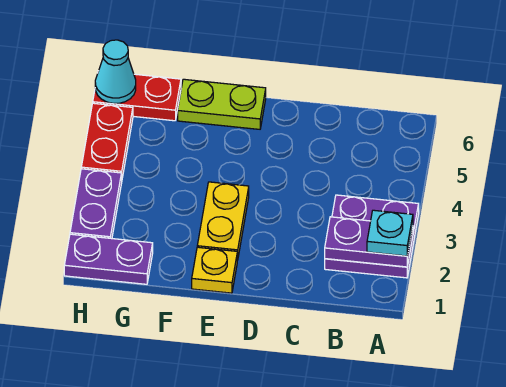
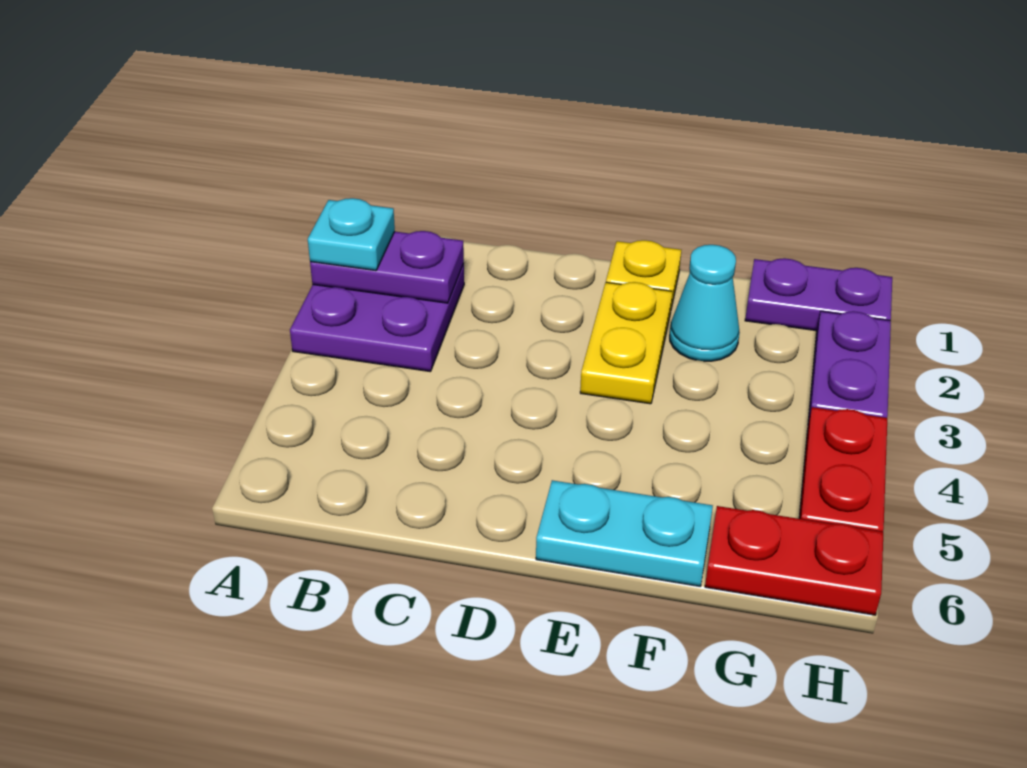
lime plate E6:F6 level 1 -> cyan plate E6:F6 level 1
cyan cone H6 level 2 -> cyan cone F2 level 1

